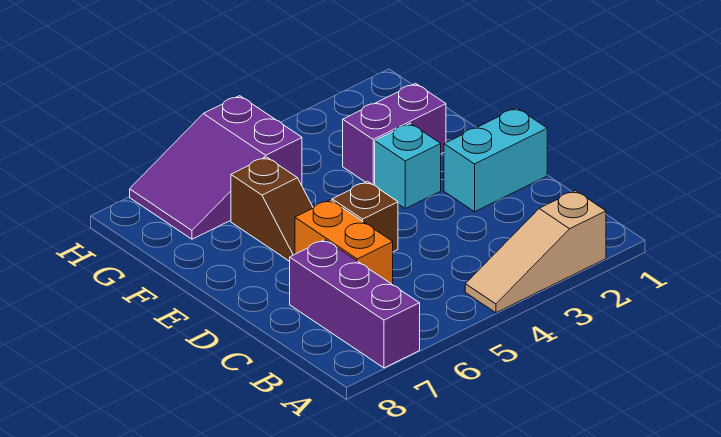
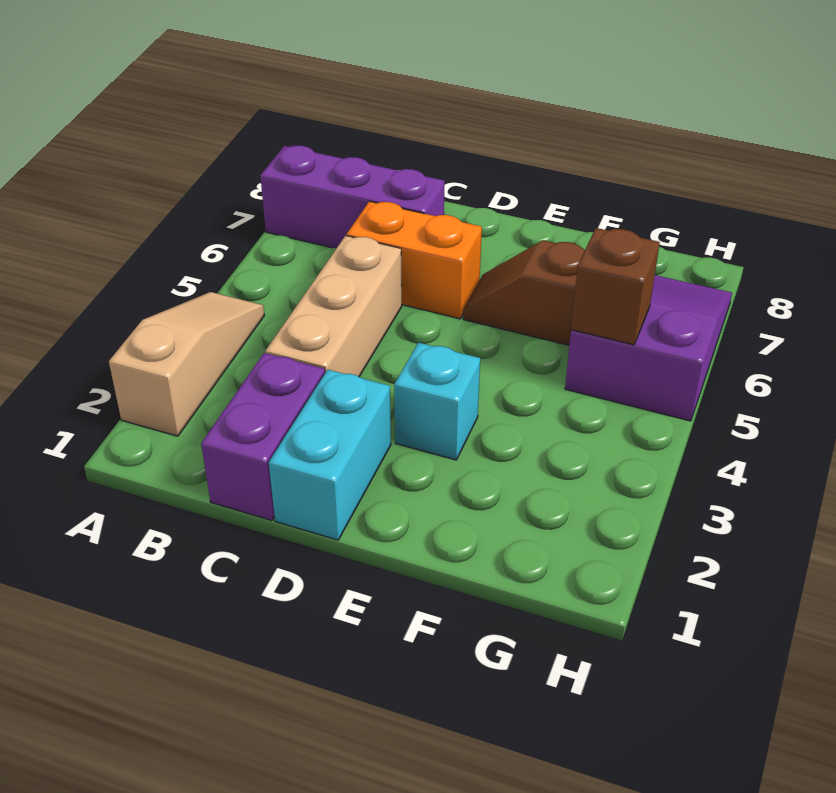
none -> tan brick C3:C5 level 1
brown brick D5 level 1 -> brown brick G5 level 2
purple brick F2:F3 level 1 -> purple brick C1:C2 level 1

